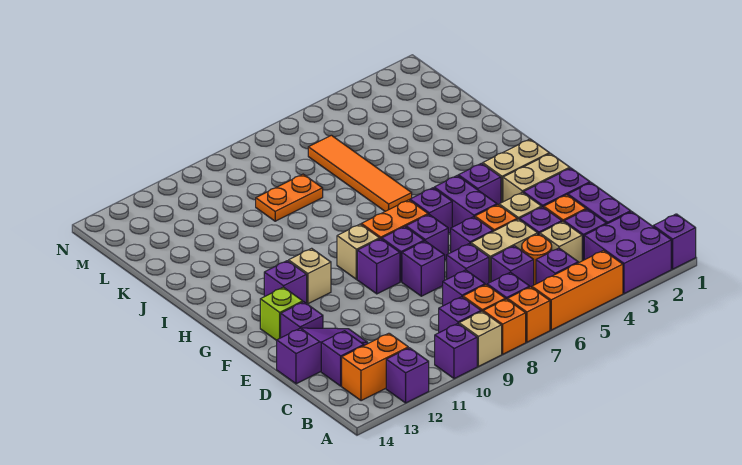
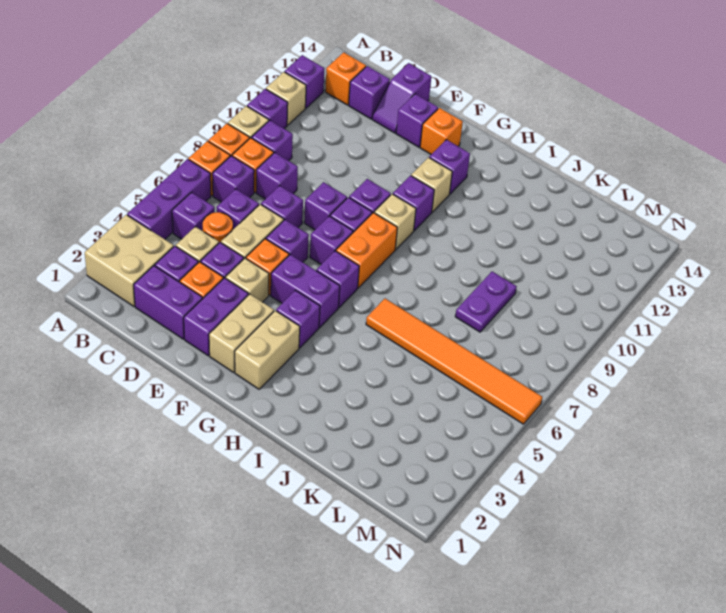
purple brick A1 level 1 -> purple brick G10 level 1
purple brick A2:B3 level 1 -> tan brick A2:B3 level 1
orange brick A4:A6 level 1 -> purple brick A4:A6 level 1
none -> tan brick A11 level 1
orange brick B12:B13 level 1 -> orange brick B13 level 1
purple slope D12:D14 level 1 top 14 -> purple slope D13:D14 level 1 top 14
lime brick F13 level 1 -> orange brick F13 level 1
orange tile I6:L6 level 1 -> orange tile I6:N6 level 1
orange plate K8:K9 level 1 -> purple plate K8:K9 level 1

